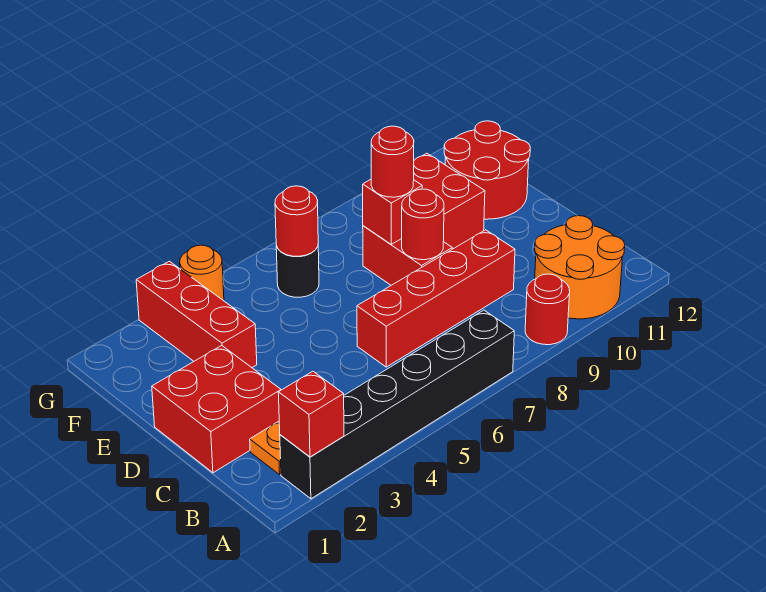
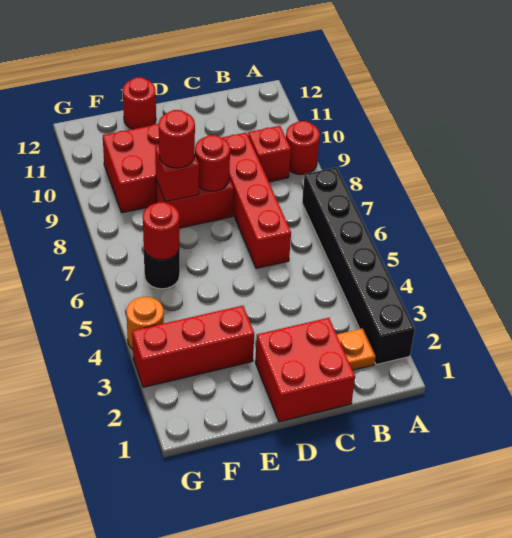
red brick A2 level 2 -> red brick B9 level 1
orange round brick A10:B11 level 1 -> none
red round brick E11:F12 level 1 -> red round brick E12 level 1

